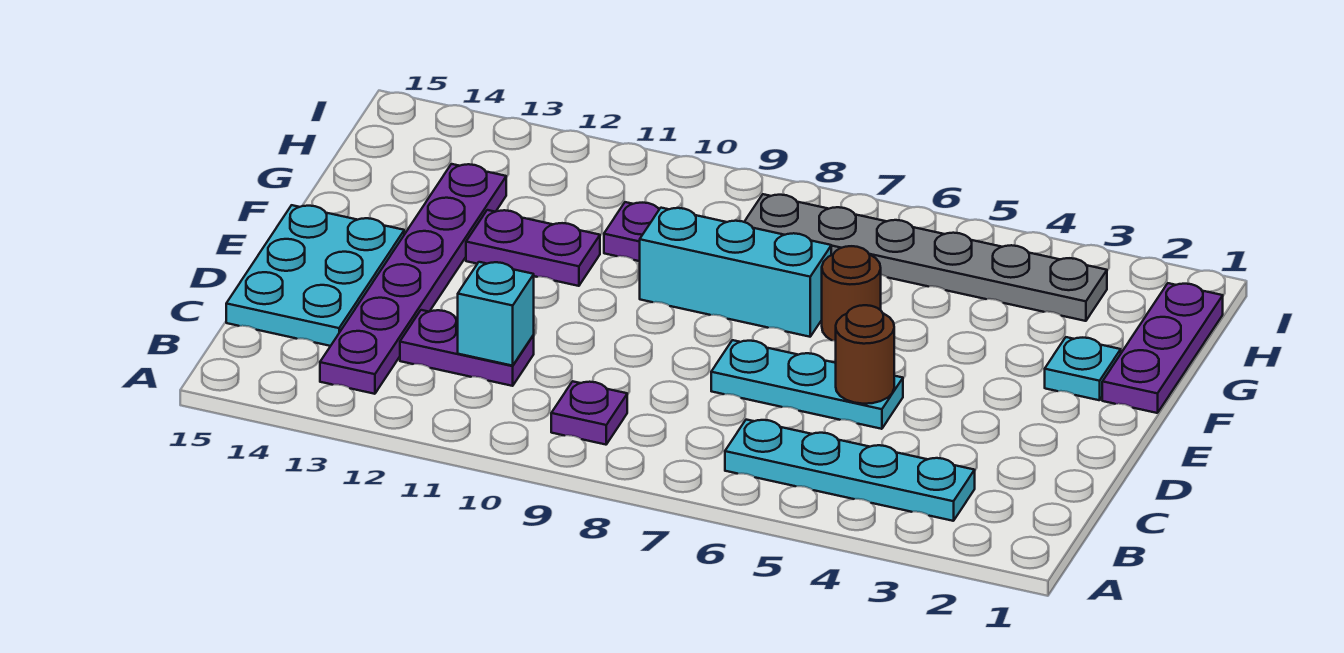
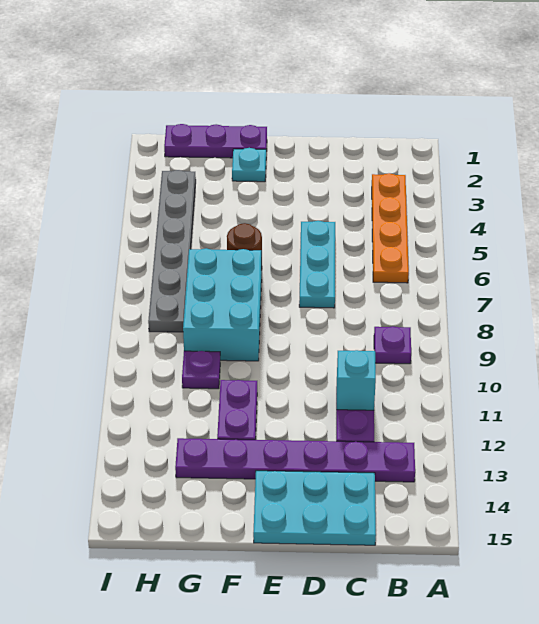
cyan plate B3:B6 level 1 -> orange plate B3:B6 level 1
brown round brick D5 level 2 -> none
cyan brick F7:F9 level 1 -> cyan brick F7:G9 level 1

